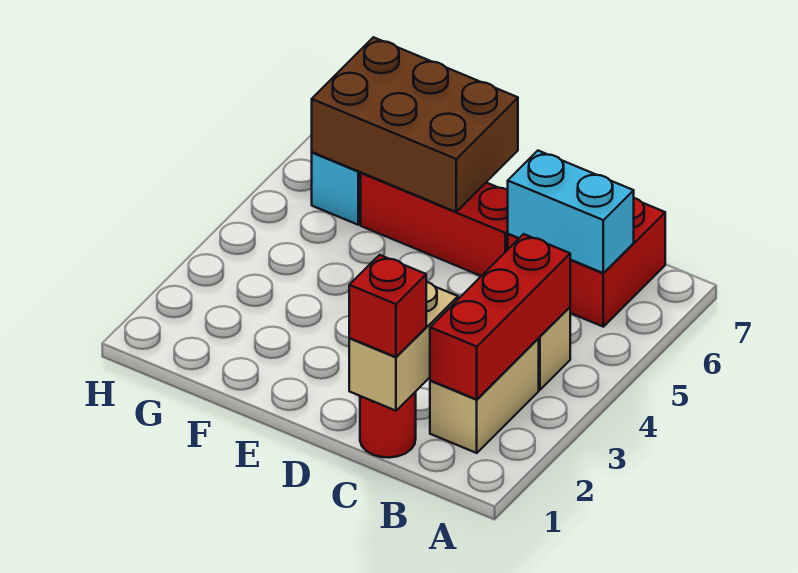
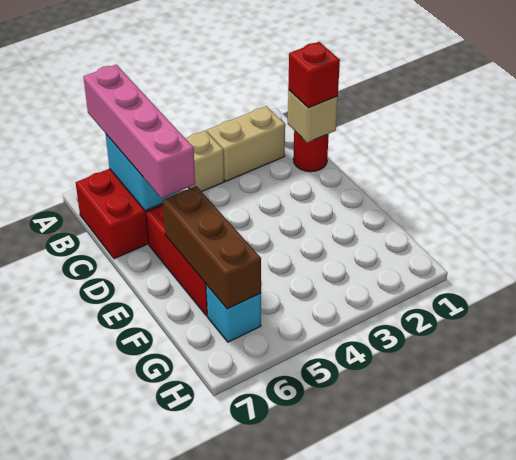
none -> pink brick A6:D6 level 3
red brick B2:B4 level 2 -> none
tan brick C1:C2 level 2 -> tan brick C1 level 2
brown brick E6:G7 level 2 -> brown brick E6:G6 level 2

